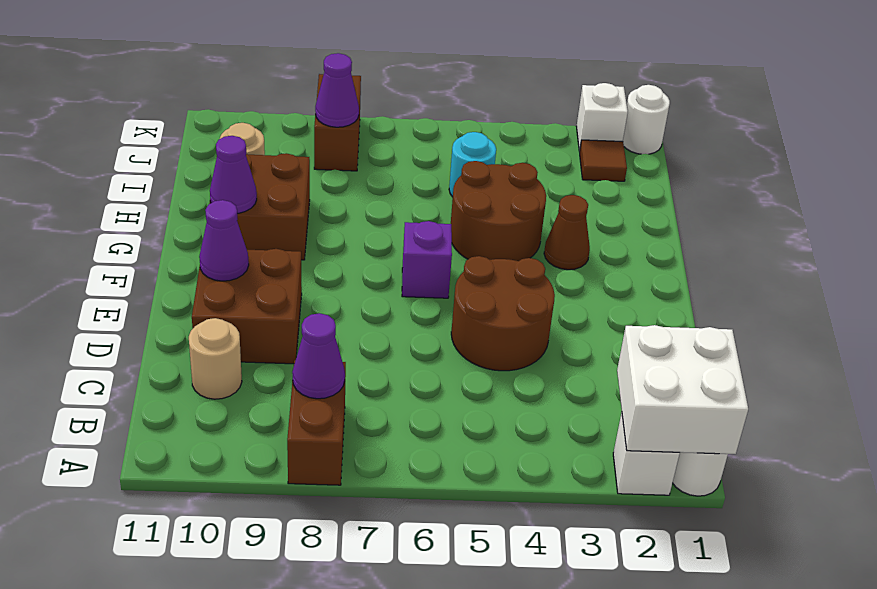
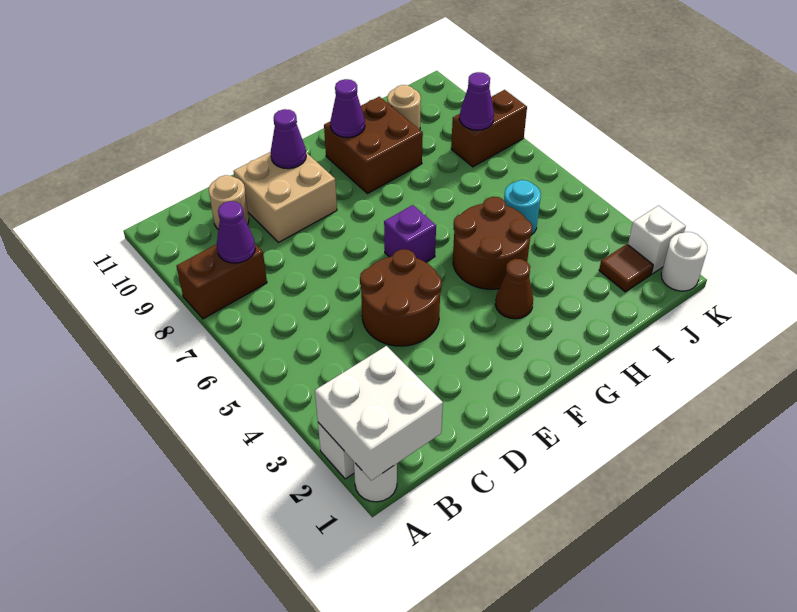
brown brick D9:E10 level 1 -> tan brick D9:E10 level 1

